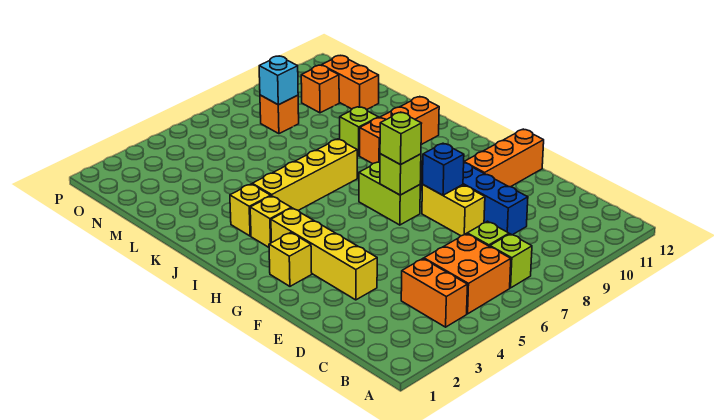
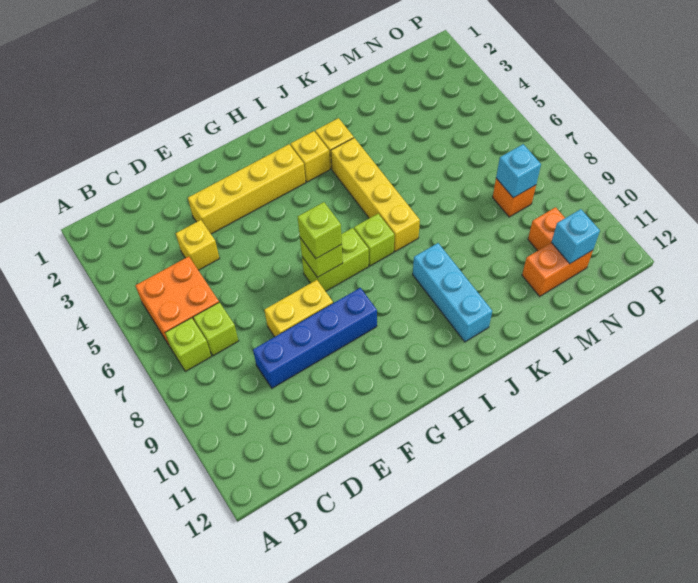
orange brick B4:C4 level 1 -> none
blue brick F8 level 2 -> none
orange brick F10:F12 level 1 -> none
yellow brick G2 level 1 -> yellow brick D4 level 1
orange brick J9:J11 level 1 -> cyan brick J9:J11 level 1
lime brick K9 level 1 -> lime brick I7 level 1
none -> cyan brick N11 level 2

